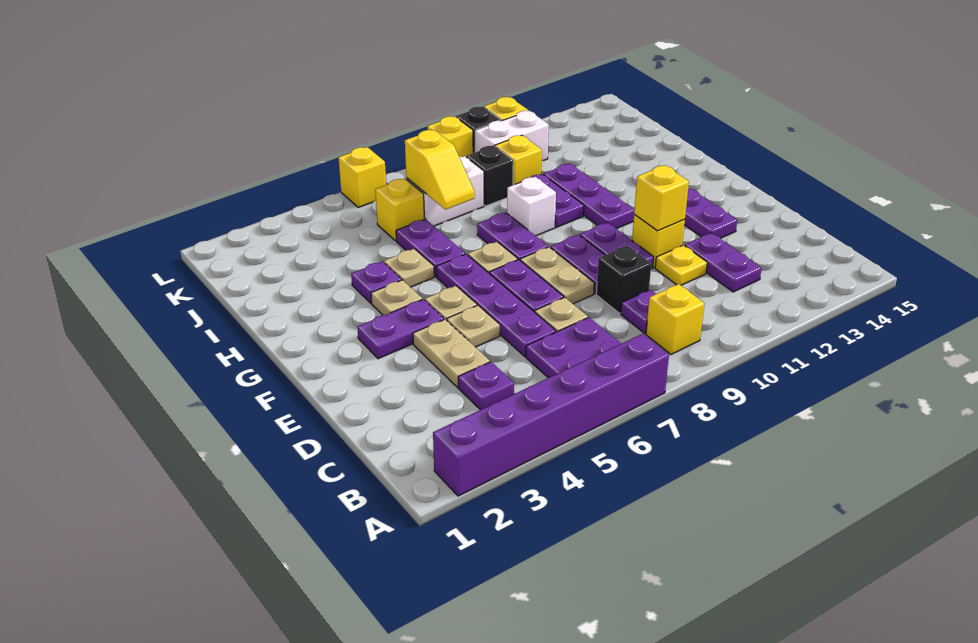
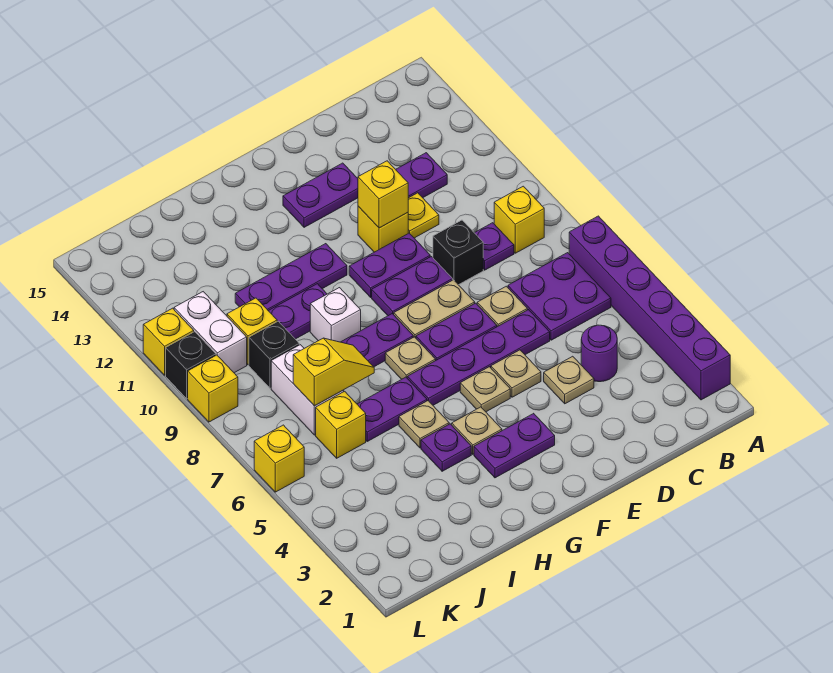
purple plate C4 level 1 -> purple round brick C4 level 1
tan plate D4:E4 level 1 -> tan plate D4 level 1
purple plate F3:F4 level 1 -> purple plate F3:G3 level 1

